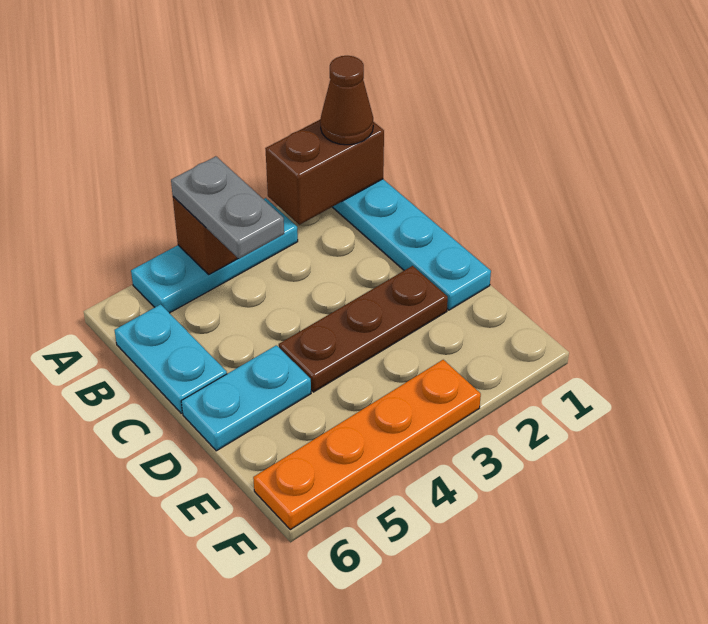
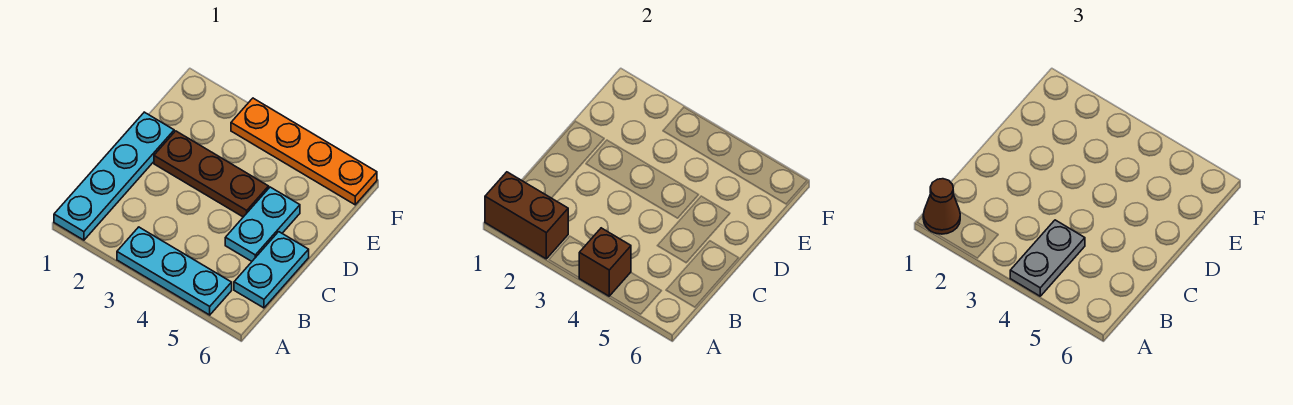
cyan plate D5:D6 level 1 -> cyan plate C5:D5 level 1

